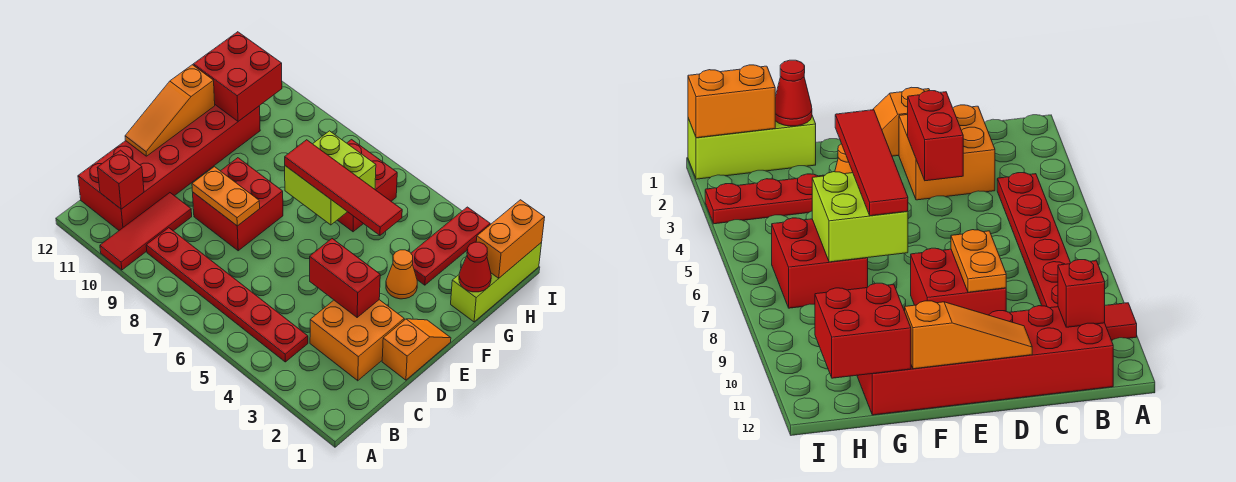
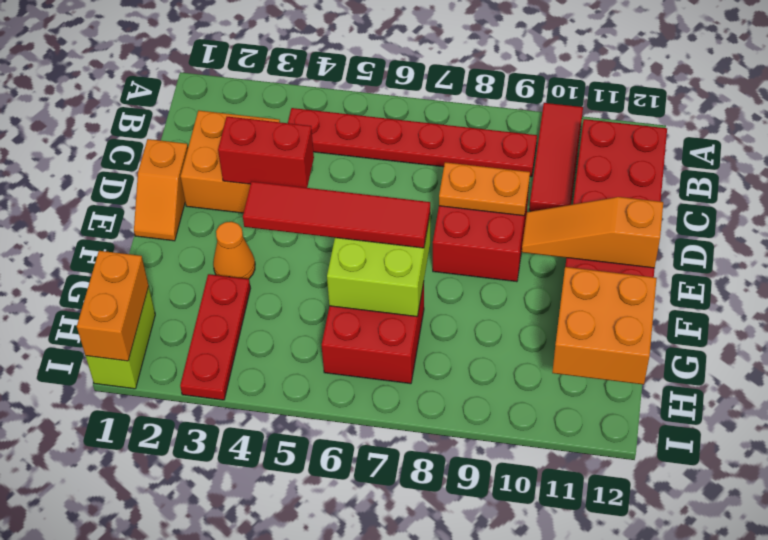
red brick B11 level 2 -> none
orange slope D12:F12 level 2 top F -> orange slope E10:E12 level 2 top 12
lime brick G1:I1 level 1 -> lime brick H1:I1 level 1
red cone G1 level 2 -> none
red brick G11:H12 level 2 -> orange brick G11:H12 level 2

